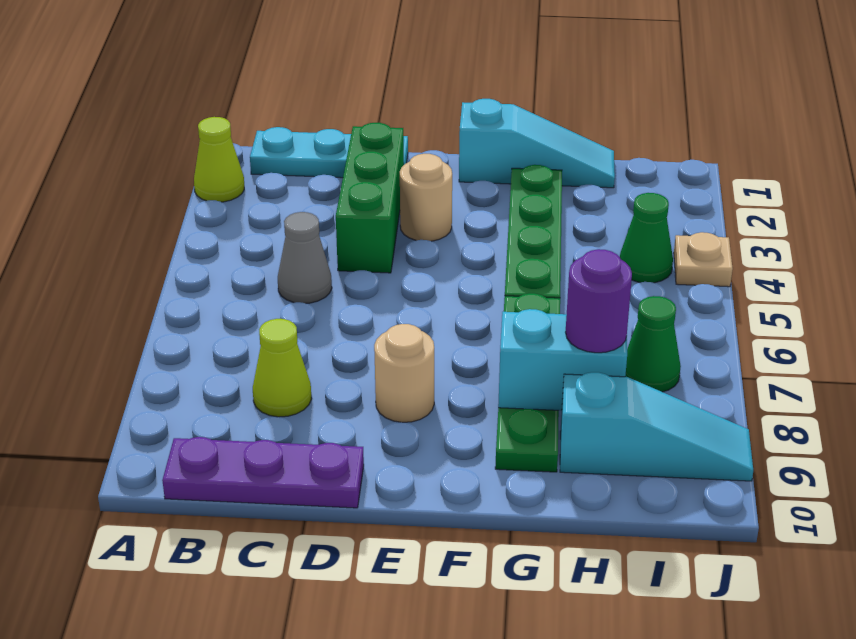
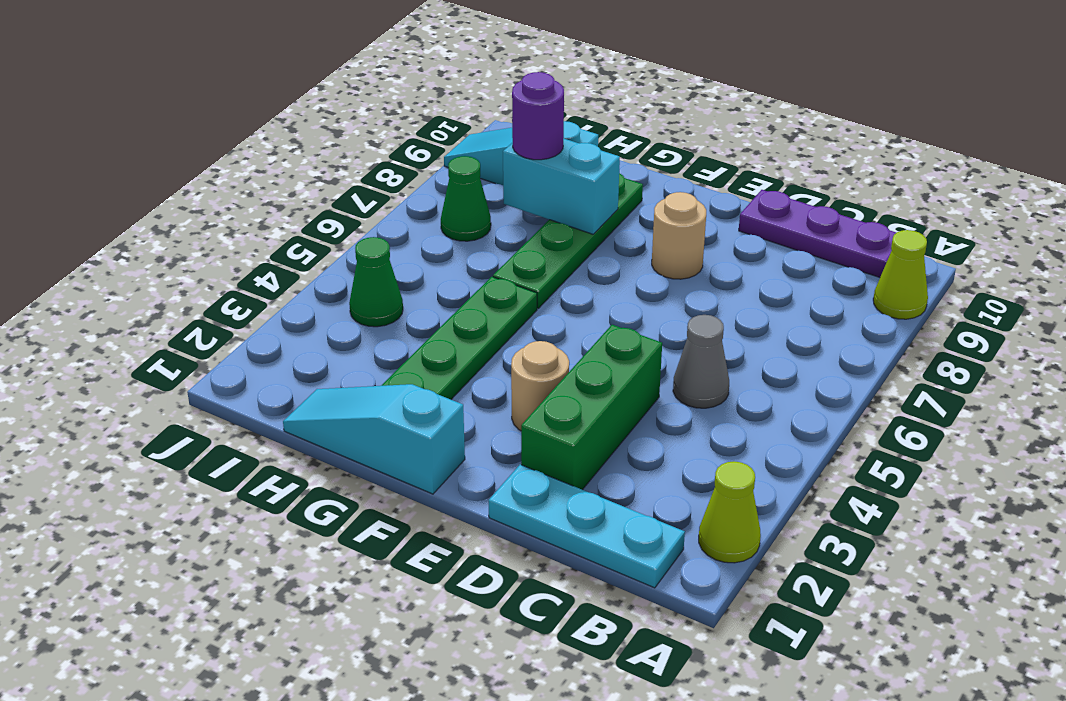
lime cone C8 level 1 -> lime cone A9 level 1
tan plate J4 level 1 -> none

